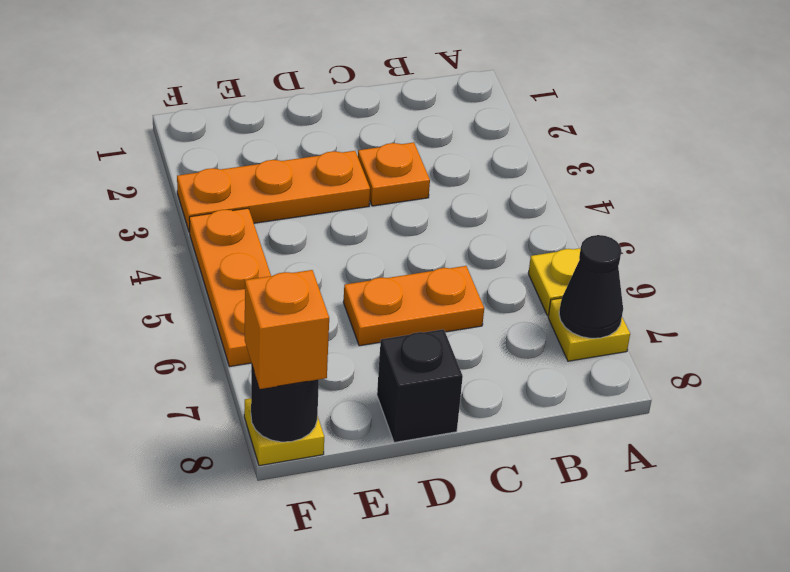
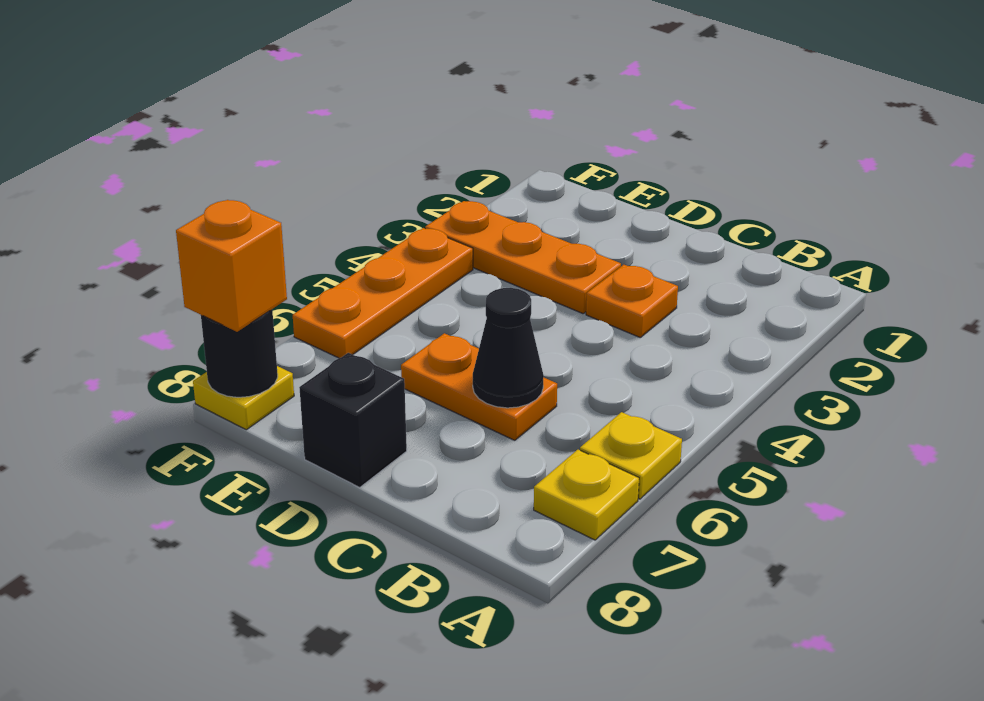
black cone A7 level 2 -> black cone C6 level 2

